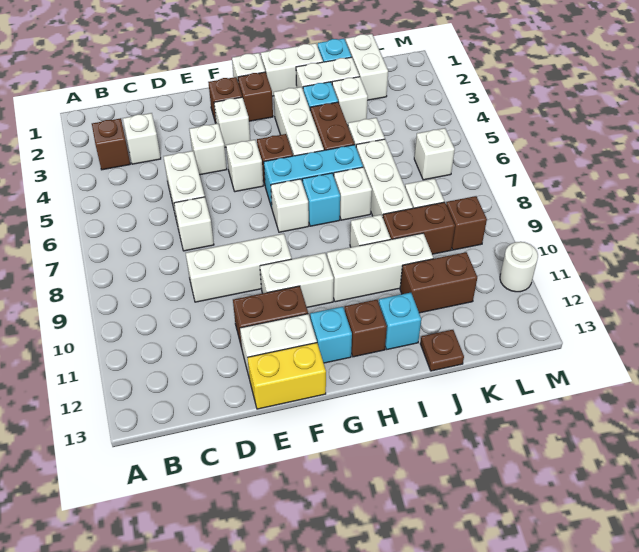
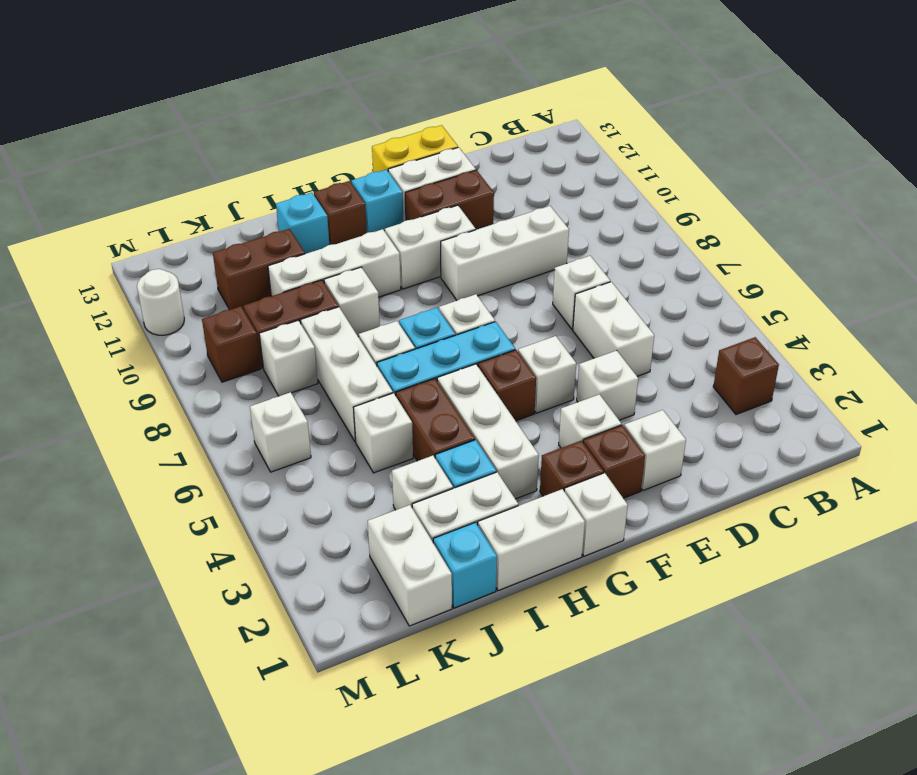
white brick C3 level 1 -> white brick E2 level 1
brown plate J13 level 1 -> none

